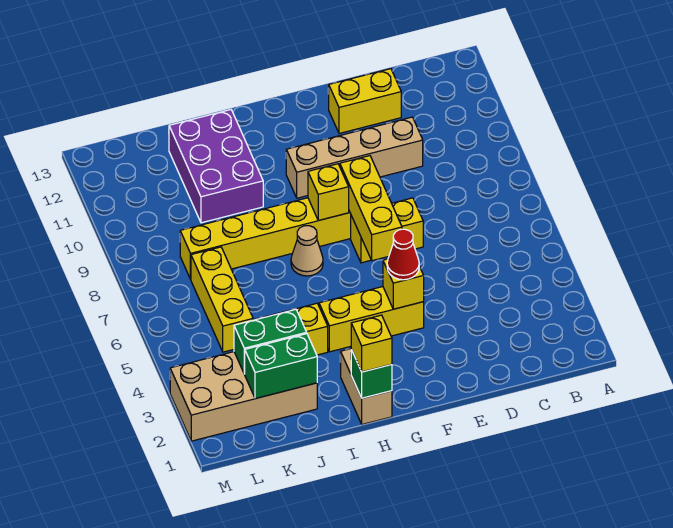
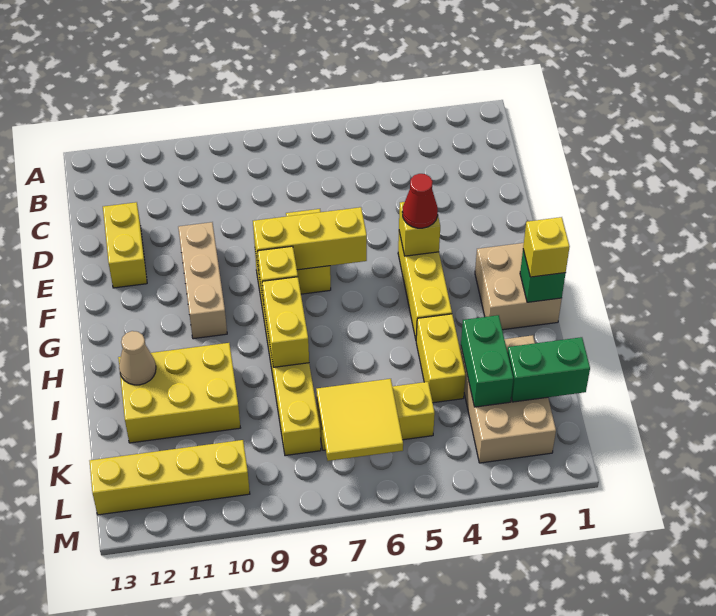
tan brick D10:G10 level 1 -> tan brick E10:G10 level 1
tan brick H1:H2 level 1 -> tan brick G1:H2 level 1
tan cone H7 level 1 -> tan cone I12 level 2
none -> yellow brick H8:I8 level 2
purple brick I10:J12 level 1 -> yellow brick I10:J12 level 1
tan brick J2:M3 level 1 -> tan brick J2:L3 level 1
green brick J2:K2 level 2 -> green brick K1:K2 level 2
none -> yellow tile K6:L7 level 2
none -> yellow brick L10:L13 level 1

